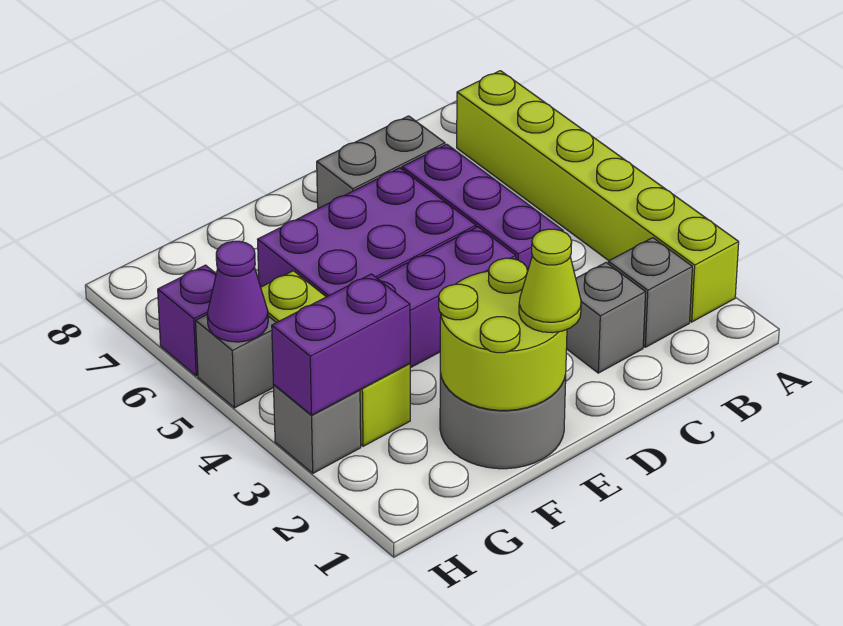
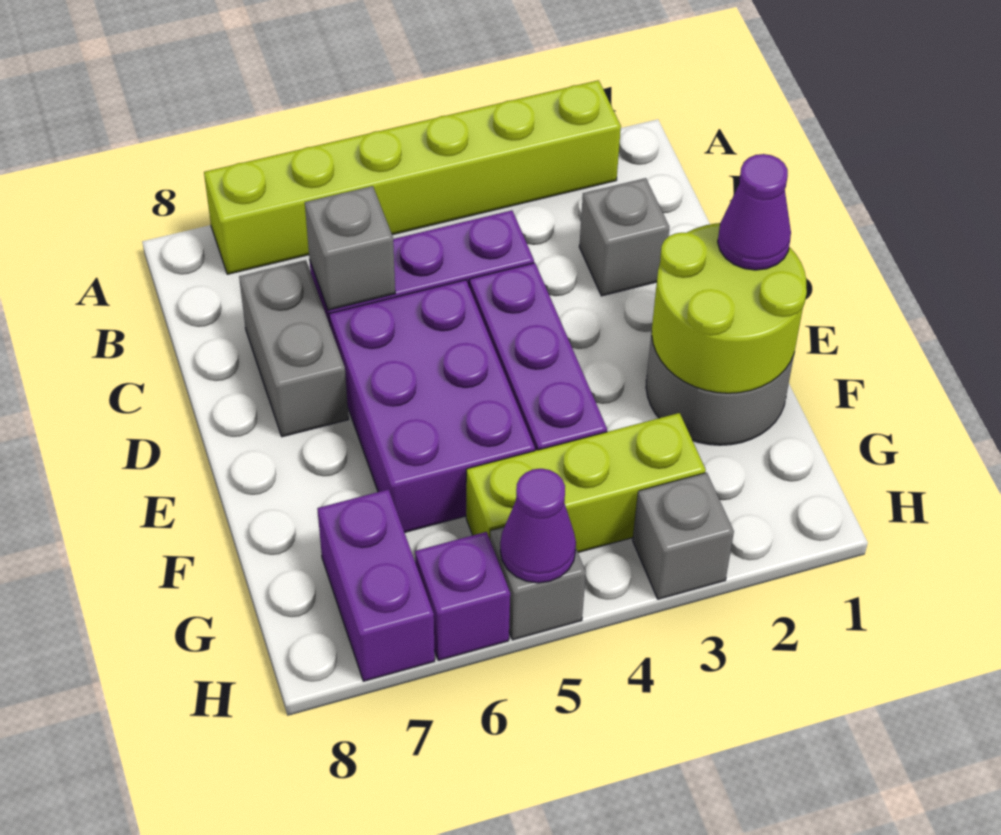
grey brick B2 level 1 -> grey brick C6 level 2
lime cone E1 level 3 -> purple cone E1 level 3
purple brick G3:H3 level 2 -> purple brick G7:H7 level 1

